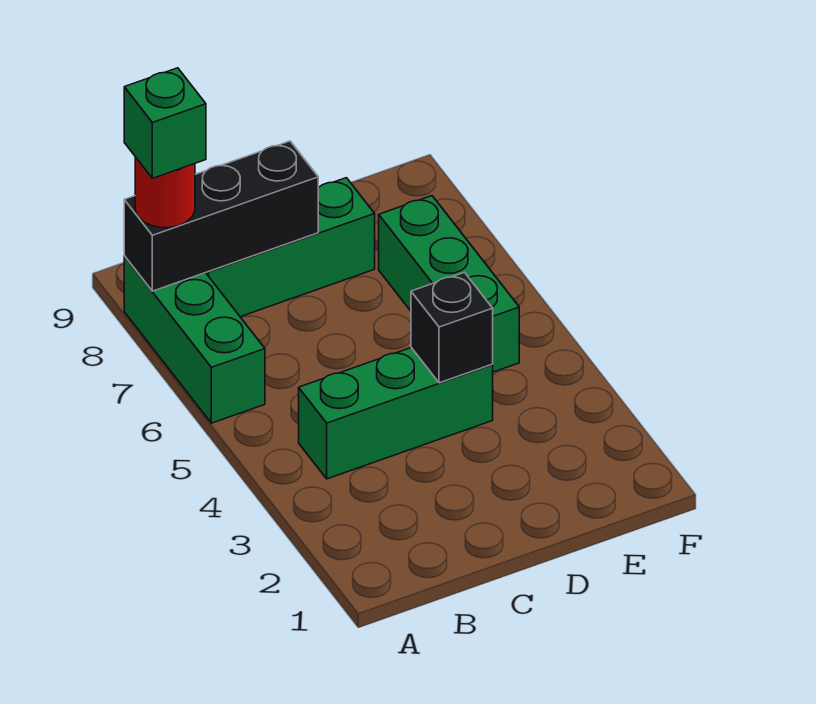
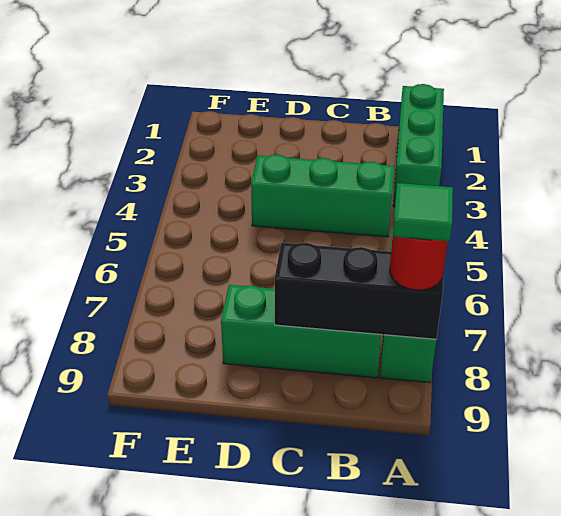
green brick A8 level 4 -> green tile A8 level 4
black brick D4 level 2 -> none
green brick E5:E7 level 1 -> green brick A1:A3 level 1

